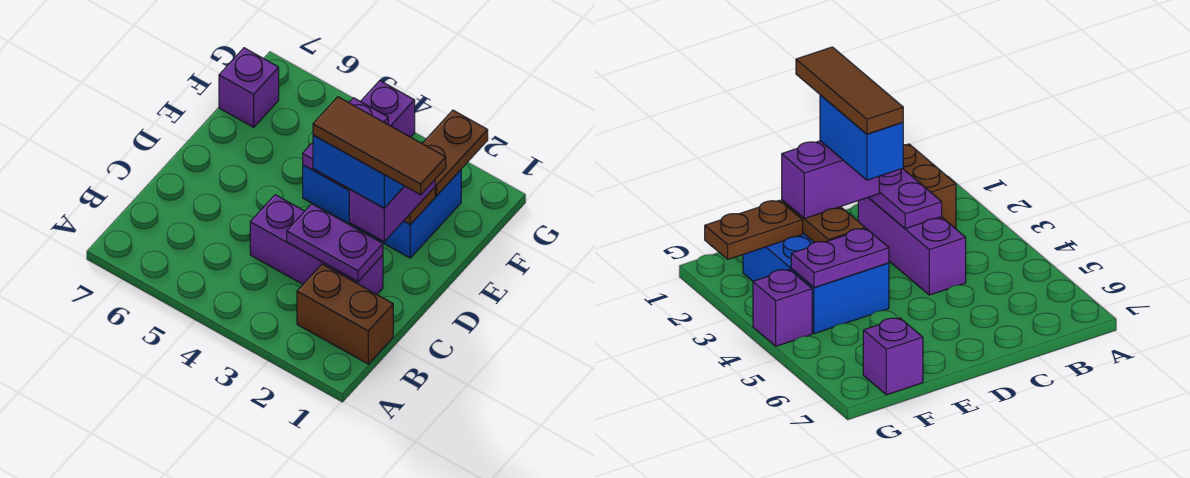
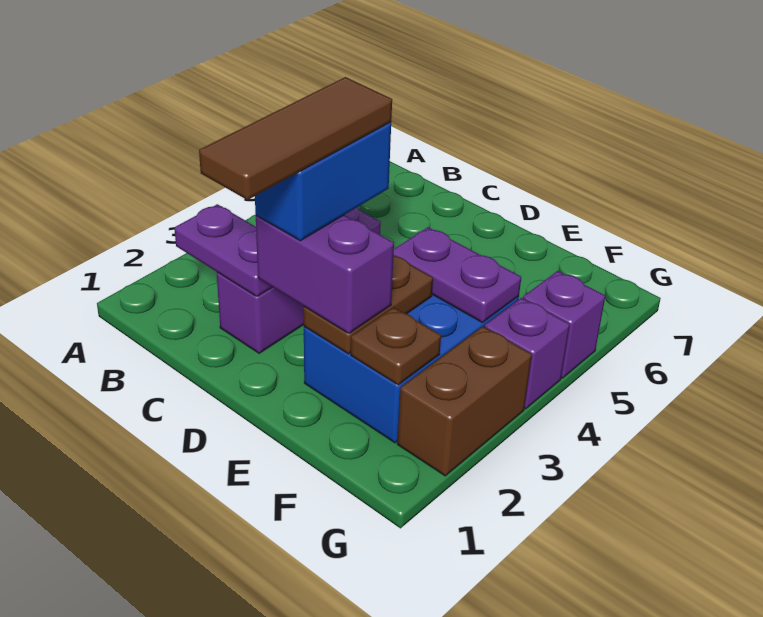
brown brick B1:B2 level 1 -> brown brick G2:G3 level 1
purple plate C2:C3 level 2 -> purple plate B2:C2 level 2
brown plate F2:G2 level 2 -> brown plate F2 level 2
purple brick F7 level 1 -> purple brick G5 level 1

